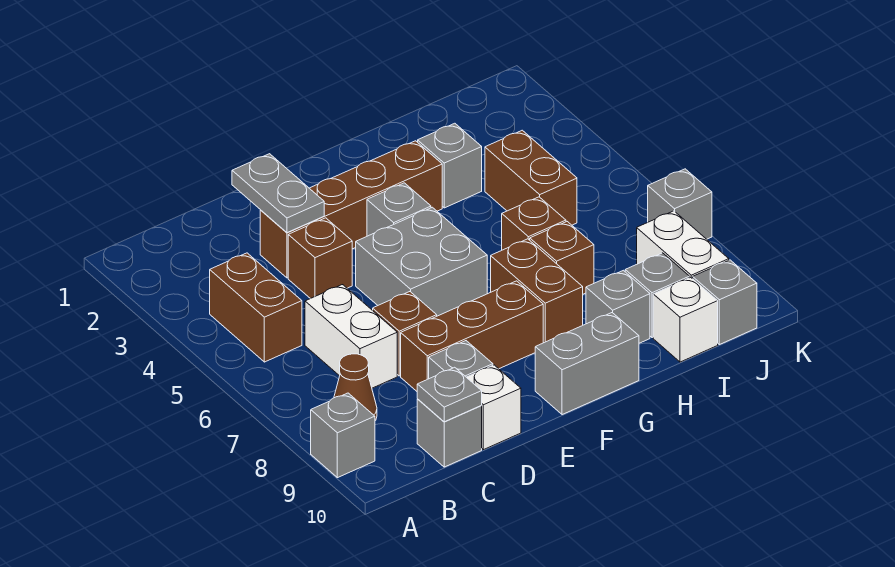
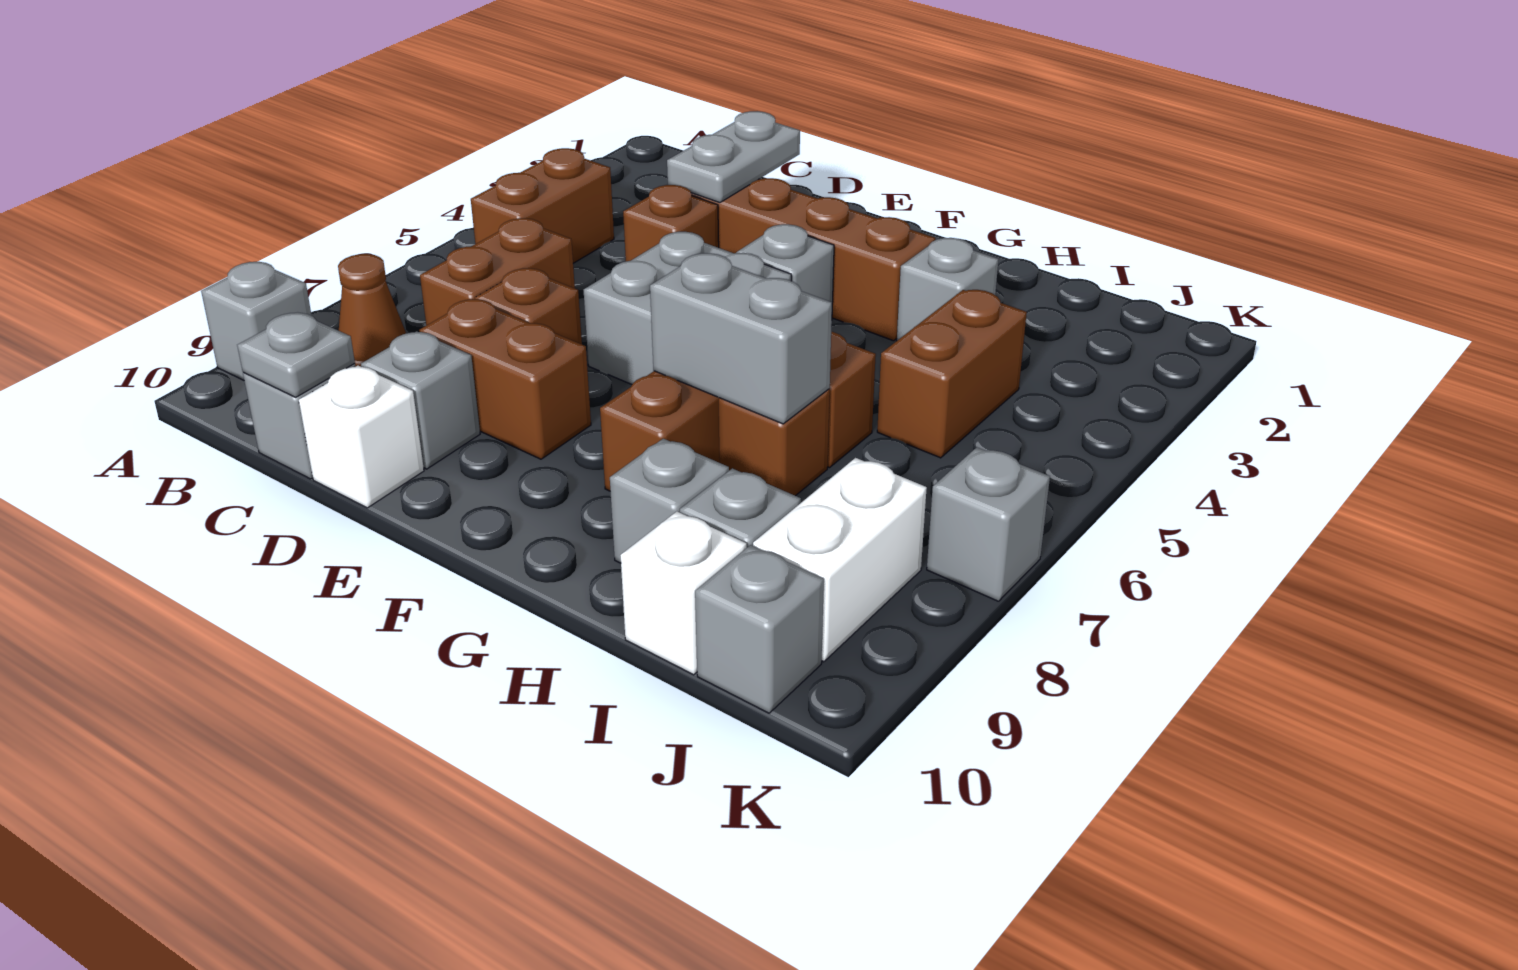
white brick C6:C7 level 1 -> brown brick C6:C7 level 1
brown brick D8:F8 level 1 -> brown brick D8:E8 level 1
grey brick F10:G10 level 1 -> grey brick G7:H7 level 2

